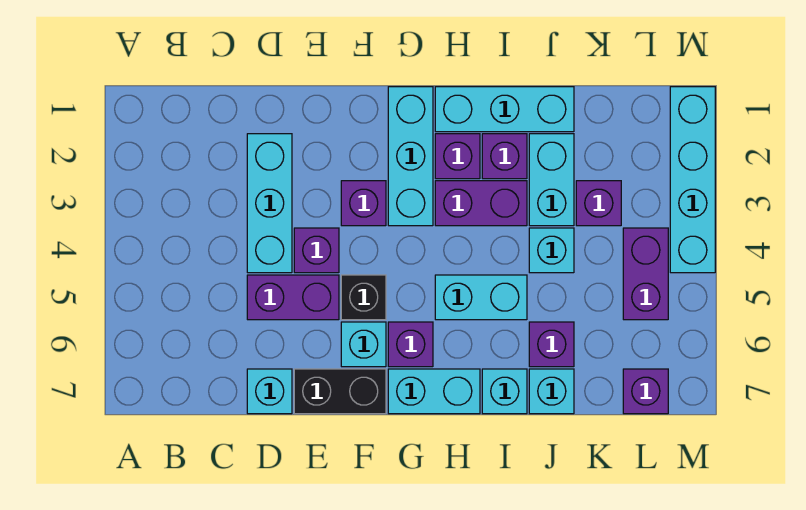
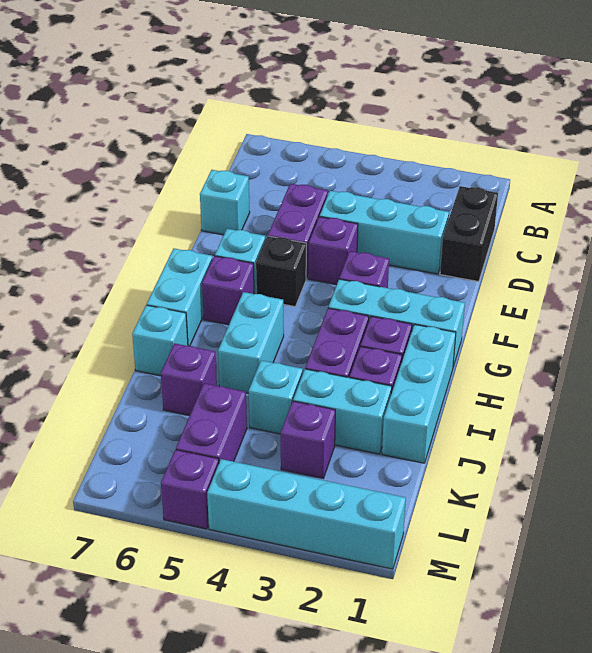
black brick E7:F7 level 1 -> black brick C1:D1 level 1
cyan brick J7 level 1 -> none
purple brick L4:L5 level 1 -> purple brick K5:L5 level 1
purple brick L7 level 1 -> purple brick M5 level 1

